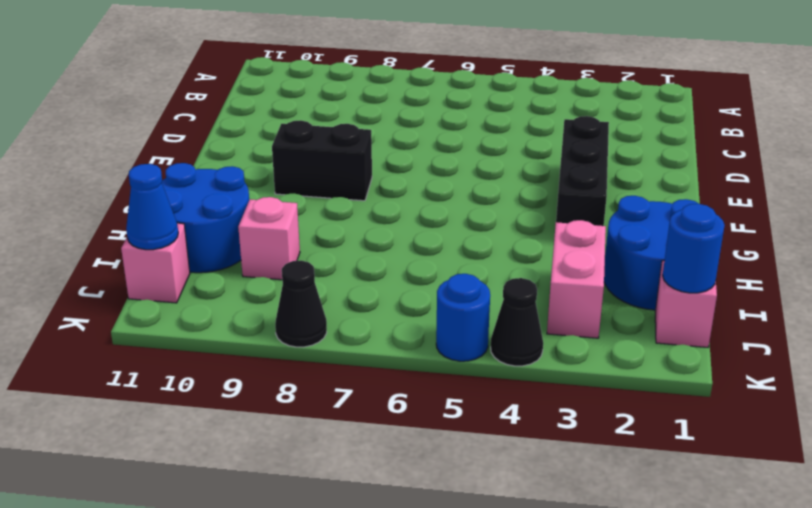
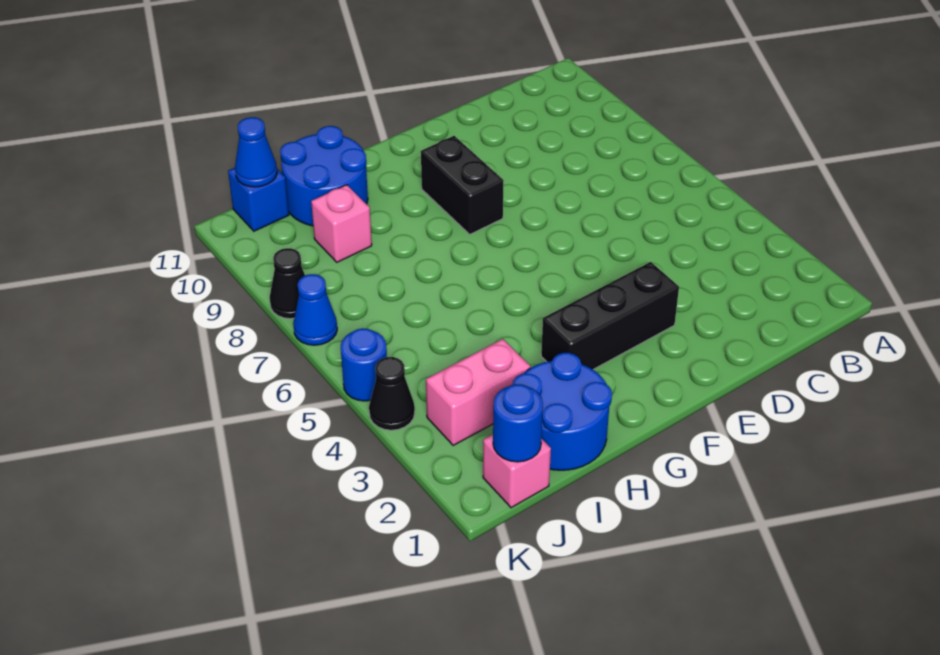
pink brick J11 level 1 -> blue brick J11 level 1
none -> blue cone K7 level 1

